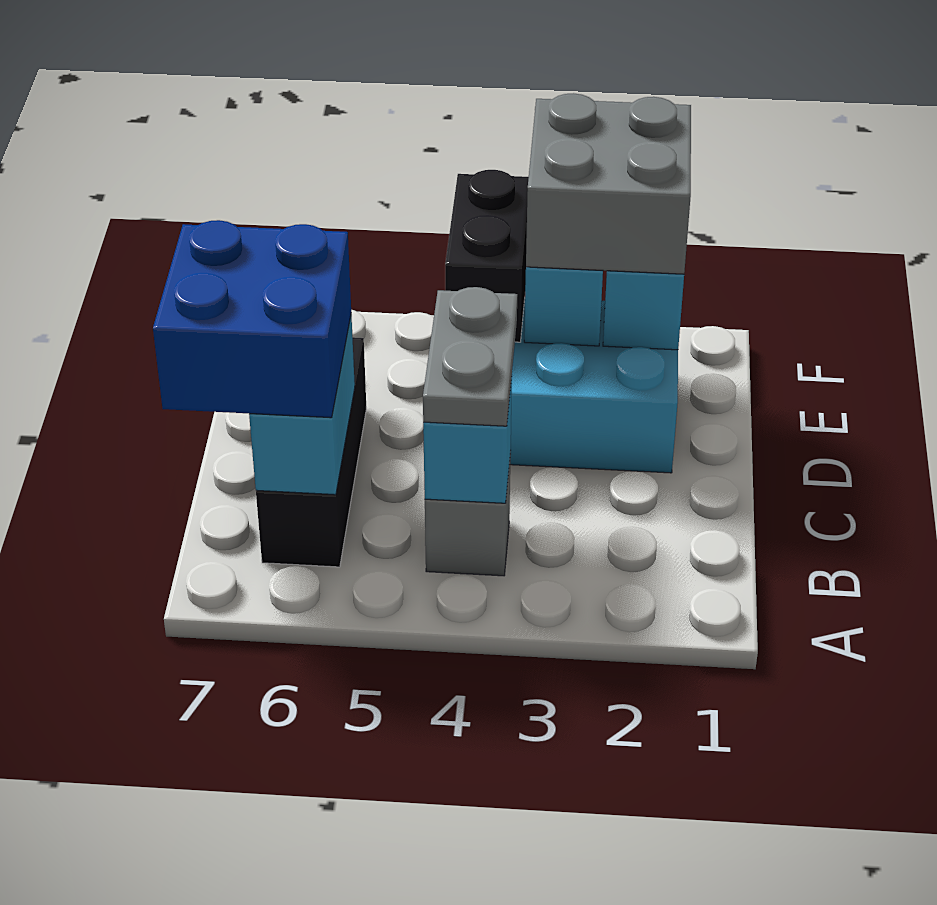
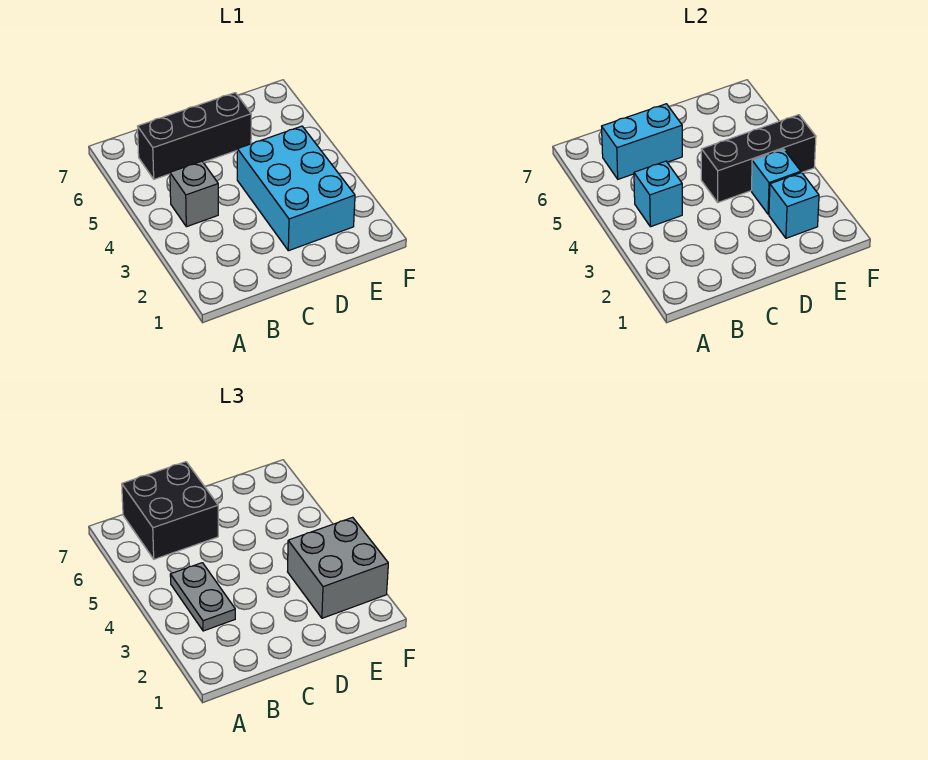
grey plate B4:C4 level 3 -> grey plate B3:B4 level 3
blue brick B6:C7 level 3 -> black brick B6:C7 level 3
black brick E4:F4 level 2 -> black brick D4:F4 level 2

